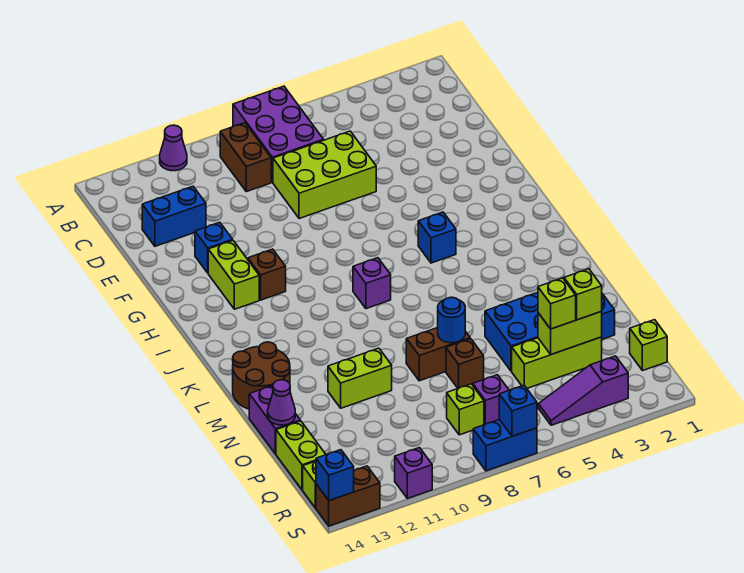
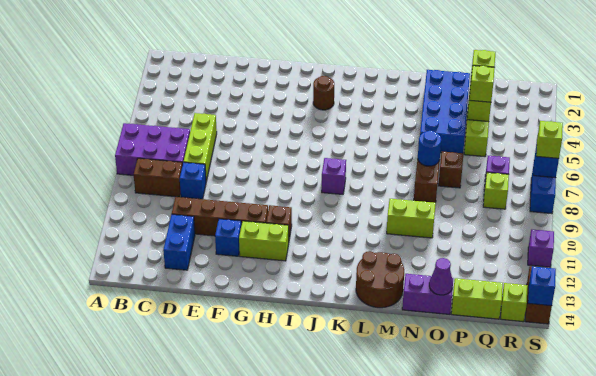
purple cone A11 level 1 -> none
lime brick D6:E8 level 1 -> lime brick D6:D8 level 1
none -> brown brick D11:G11 level 1
none -> brown round brick I3 level 1
blue brick I5 level 1 -> blue brick D9 level 1
lime brick N10:N11 level 1 -> lime brick M10:N10 level 1
lime brick Q1 level 1 -> lime brick S7 level 3
purple slope R3:R5 level 1 top 3 -> none

